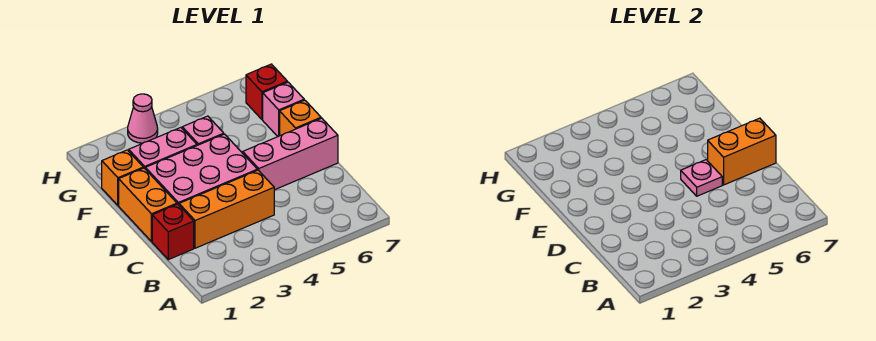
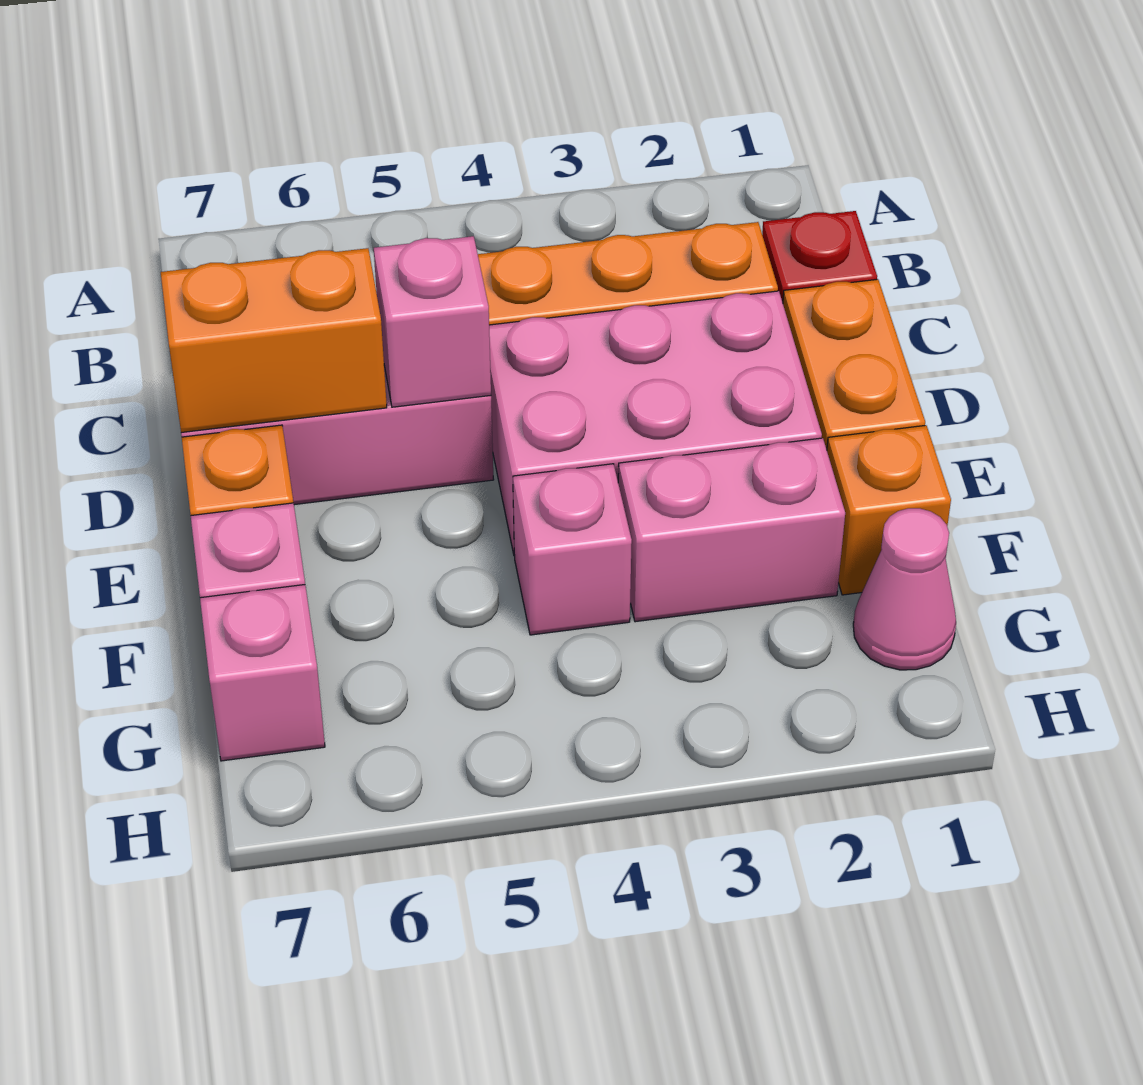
pink plate D5 level 2 -> pink brick D5 level 2
red brick G7 level 1 -> pink brick G7 level 1
pink cone H3 level 1 -> pink cone G1 level 1

